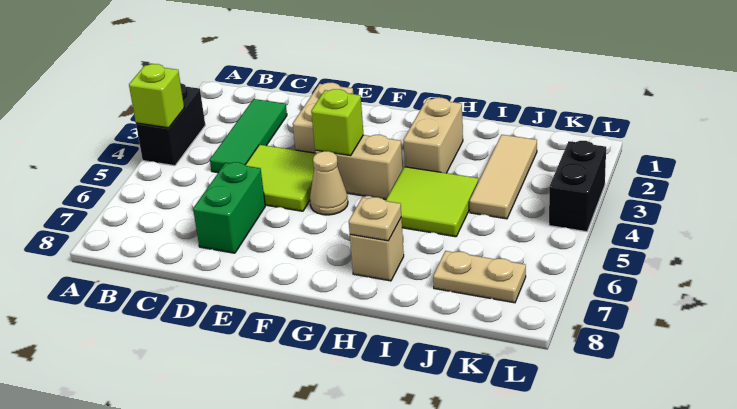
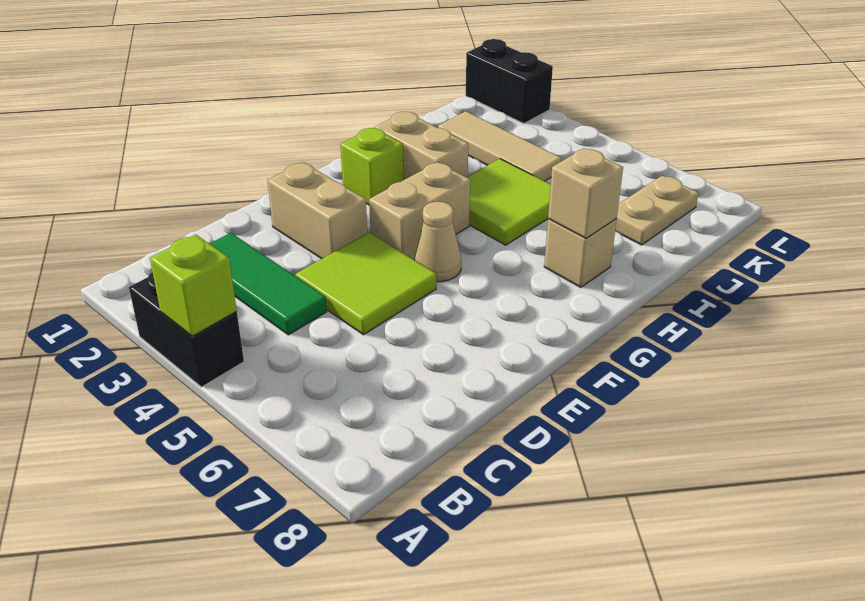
green brick D6:D7 level 1 -> none
lime brick F4 level 2 -> lime brick G2 level 1
tan plate H7 level 2 -> tan brick H7 level 2
black brick L3:L4 level 1 -> black brick L1:L2 level 1

